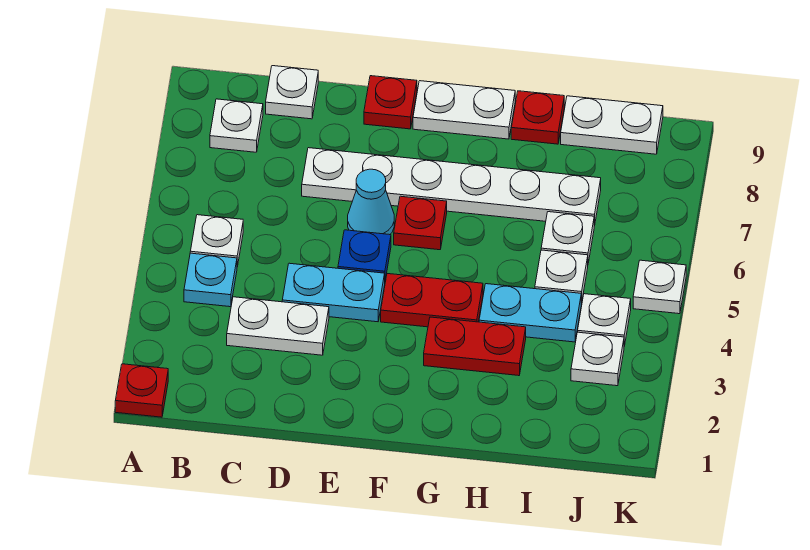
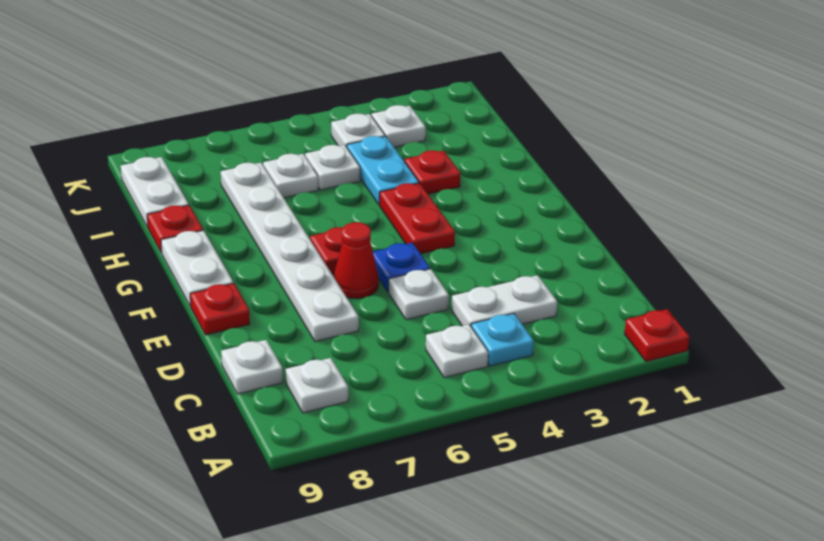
white plate C3:D3 level 1 -> white plate C3:C4 level 1
cyan plate D4:E4 level 1 -> none
cyan cone E6 level 1 -> red cone E6 level 1
red plate G3:H3 level 1 -> red plate H3 level 1
white plate K5 level 1 -> white plate D5 level 1

